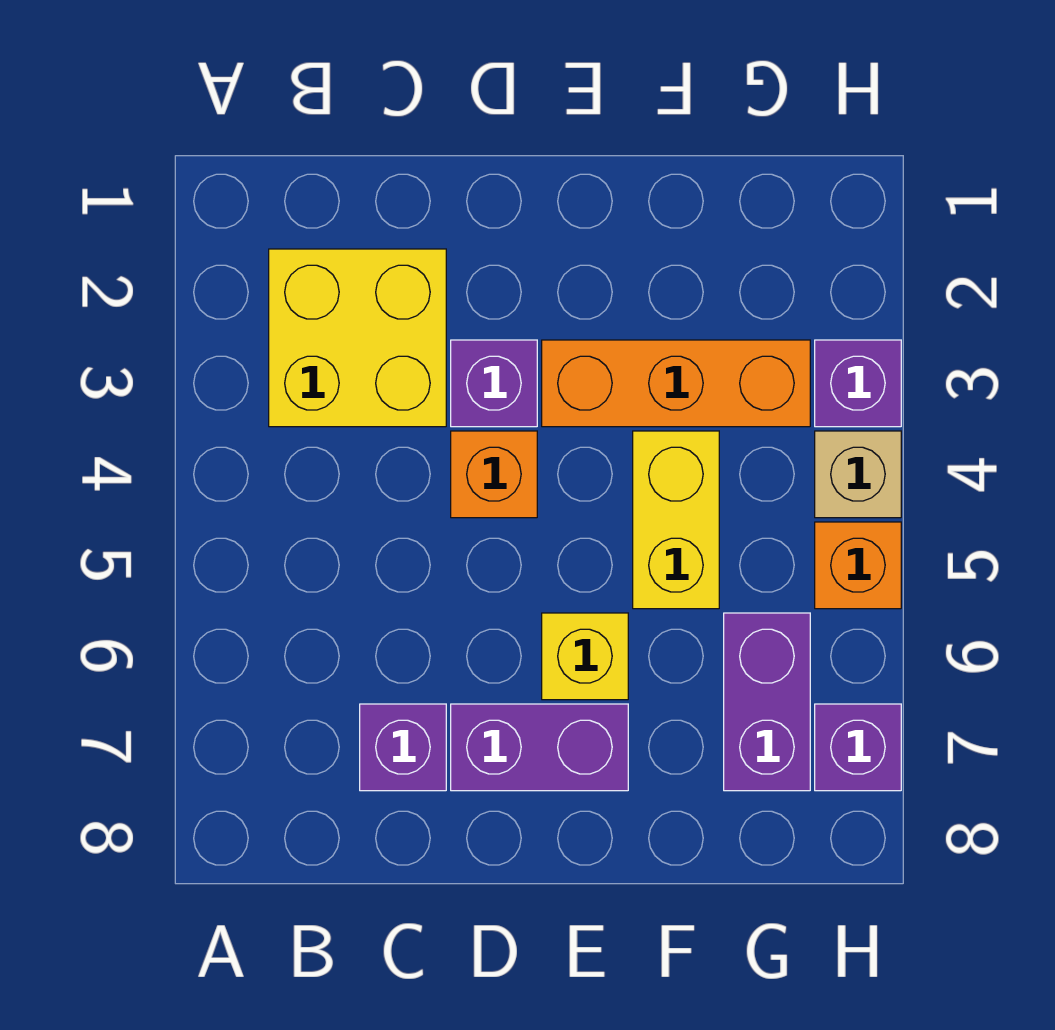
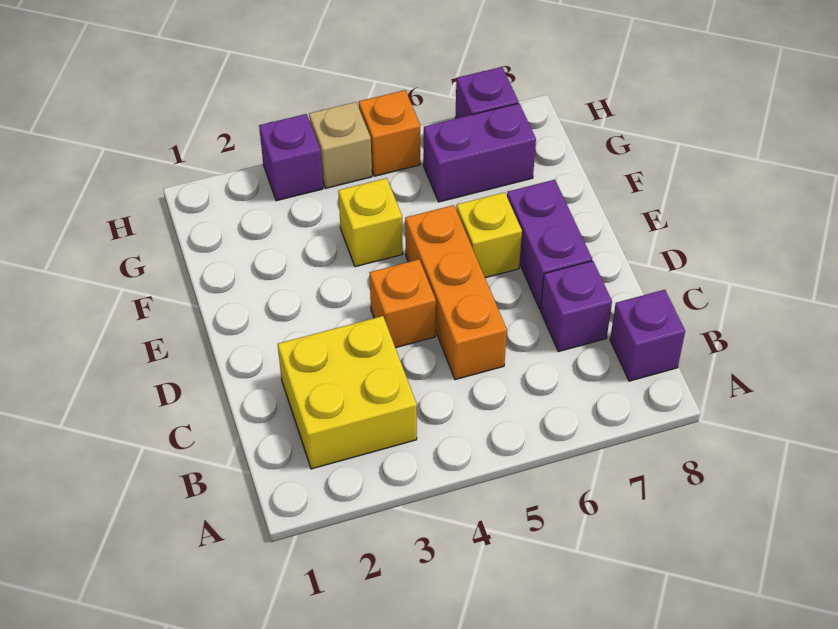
purple brick D3 level 1 -> purple brick B8 level 1
orange brick E3:G3 level 1 -> orange brick C5:E5 level 1
yellow brick F4:F5 level 1 -> yellow brick F4 level 1

